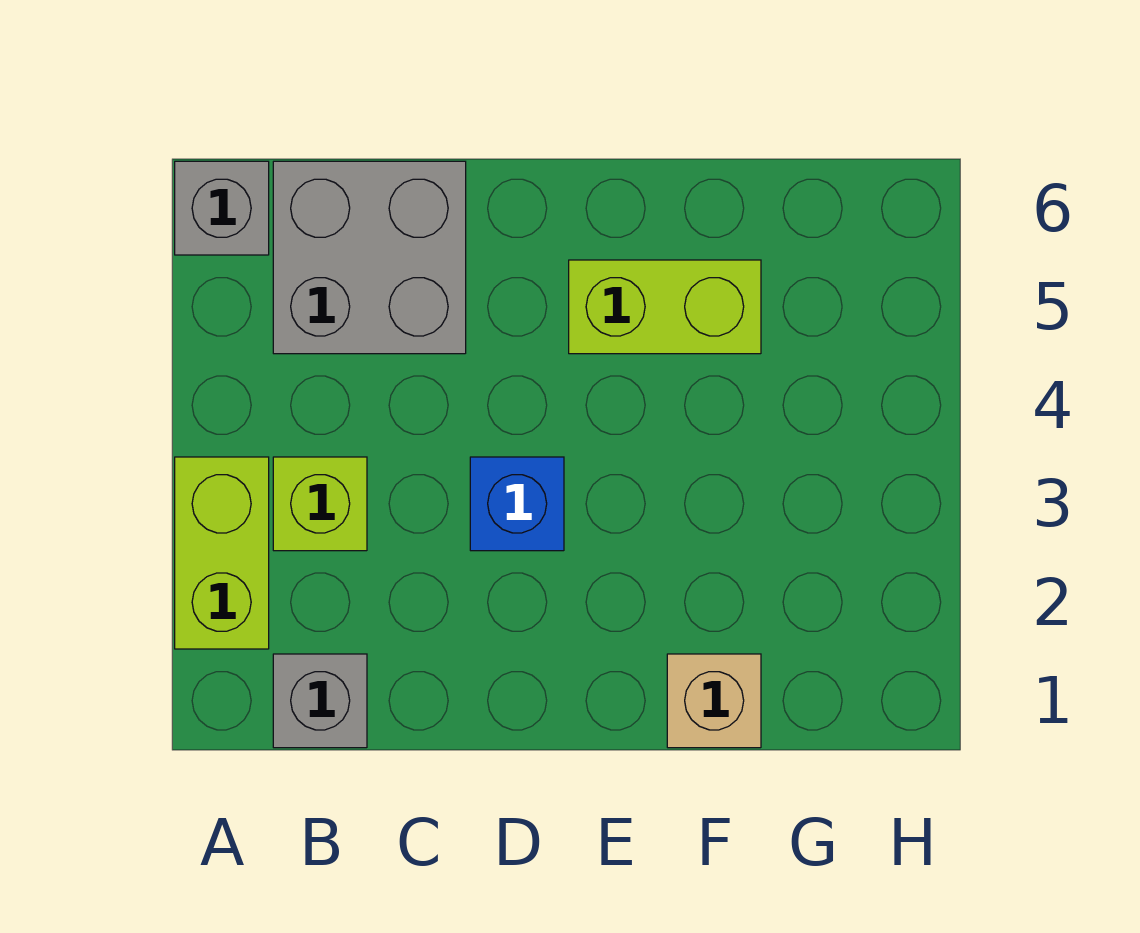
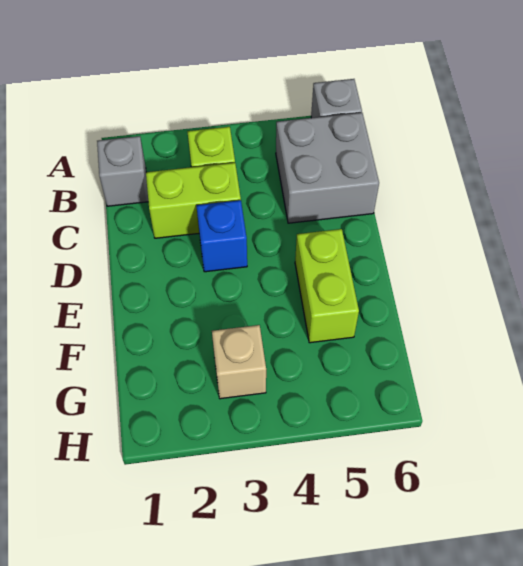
lime brick A2:A3 level 1 -> lime brick C2:C3 level 1
tan brick F1 level 1 -> tan brick G3 level 1

